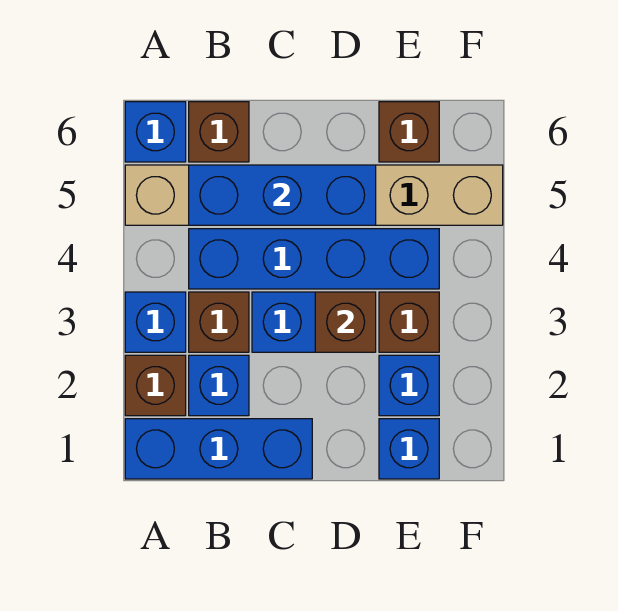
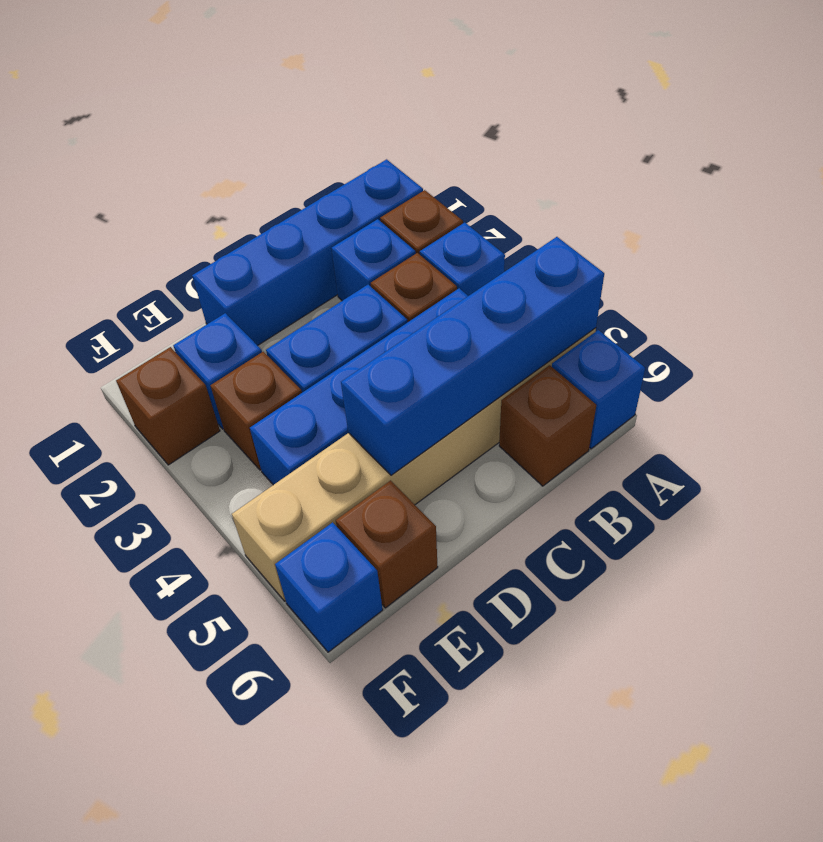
blue brick A1:C1 level 1 -> blue brick A1:D1 level 1
blue brick B5:D5 level 2 -> blue brick A5:D5 level 2
brown brick D3 level 2 -> brown brick F2 level 1
blue brick E1 level 1 -> blue brick F6 level 1

